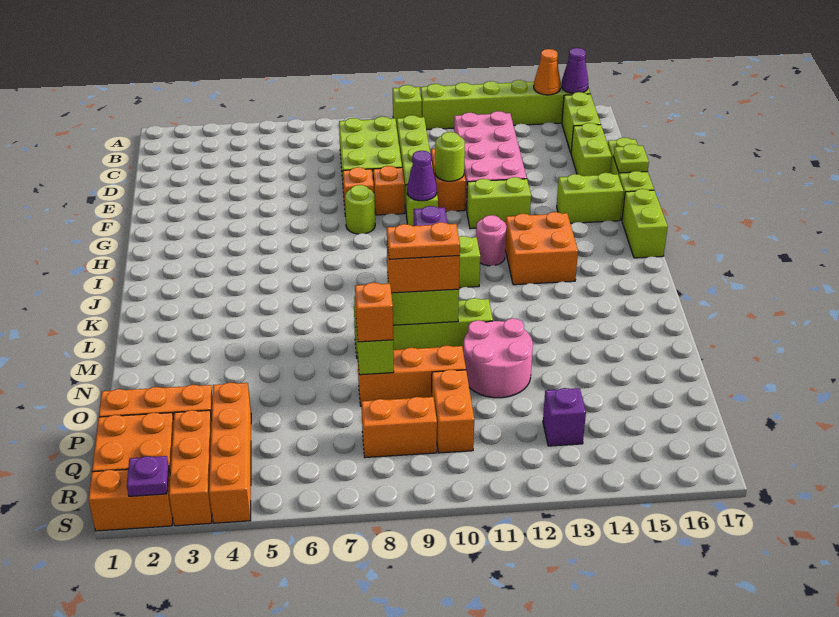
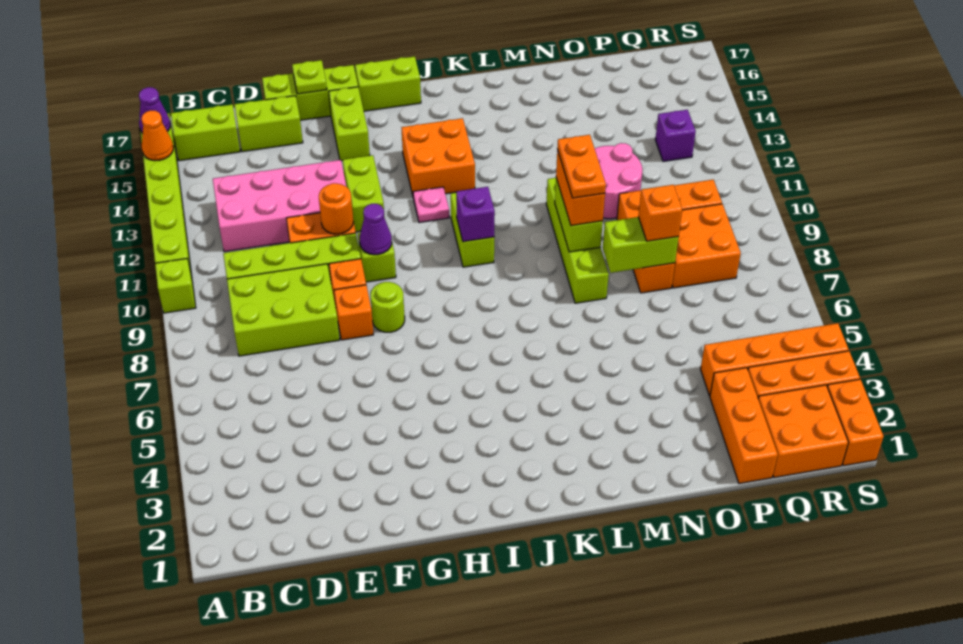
lime round brick F11 level 2 -> orange round brick F11 level 2
pink round brick I12 level 1 -> pink plate I12 level 1
orange brick Q8:Q9 level 1 -> orange brick P8:Q9 level 1
purple plate S2 level 2 -> none

